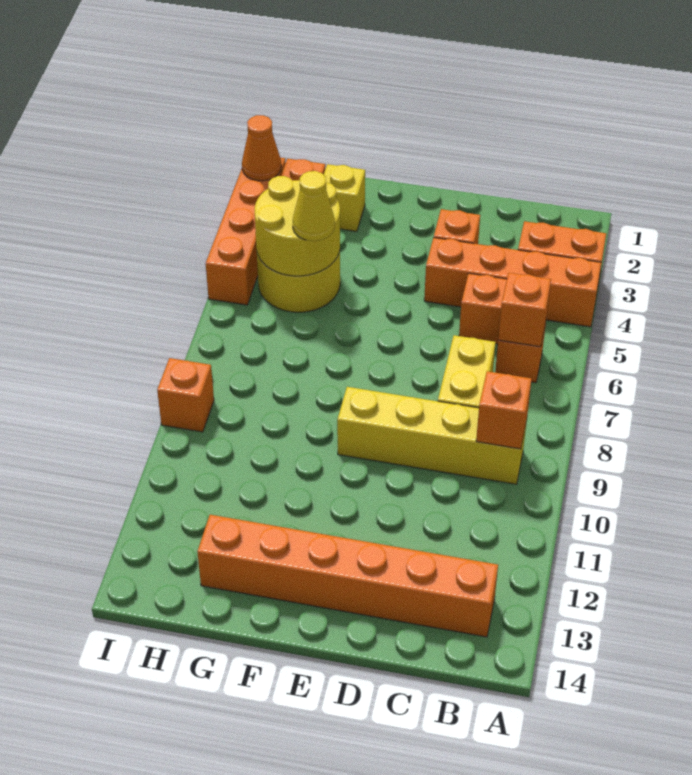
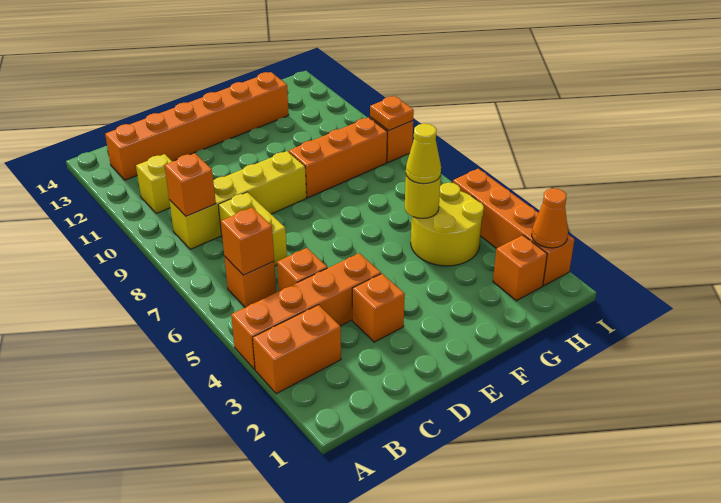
none -> orange brick F9:H9 level 1
yellow brick G2 level 1 -> yellow brick B11 level 1
yellow round brick G4:H5 level 2 -> yellow round brick G5 level 2
none -> orange plate I9 level 2

